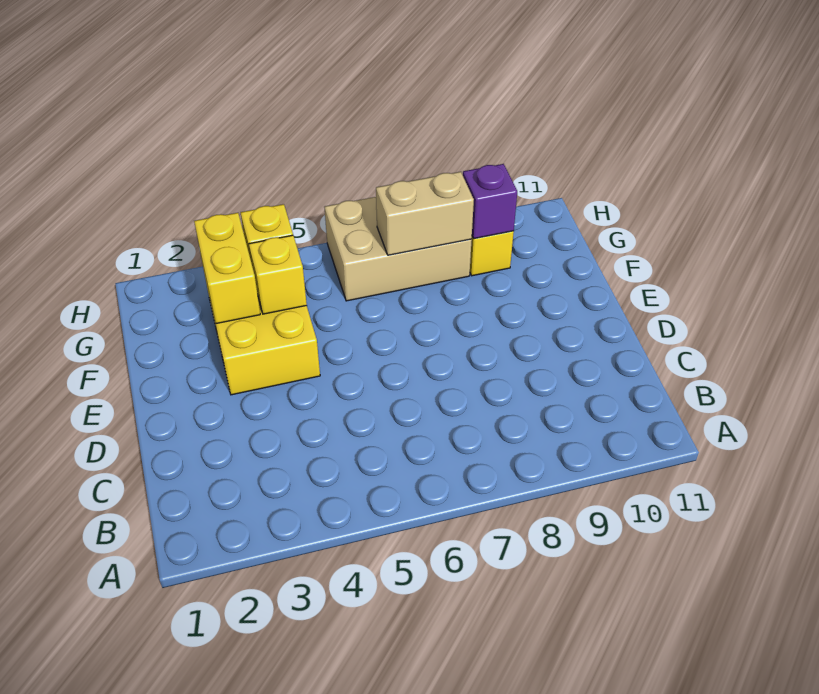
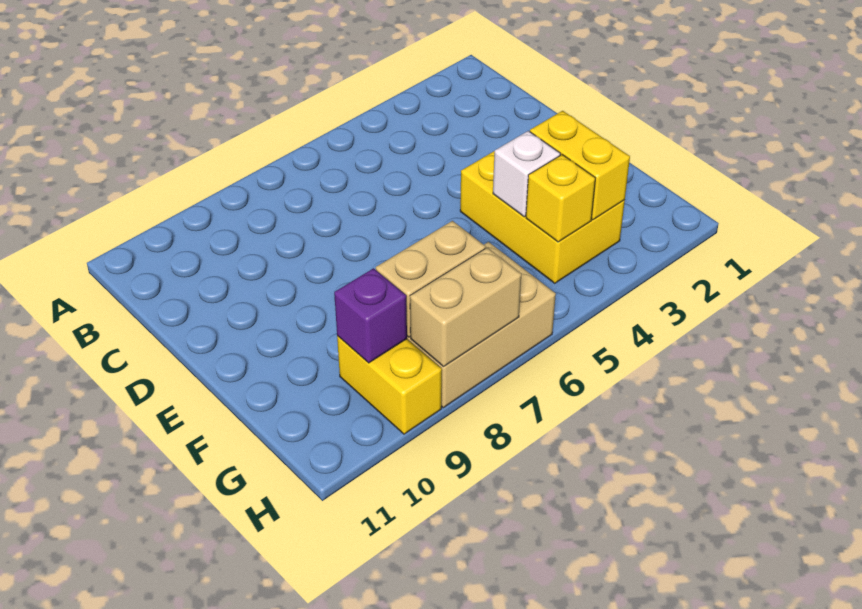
yellow brick F4 level 2 -> white brick F4 level 2
none -> tan brick H7:H8 level 2

